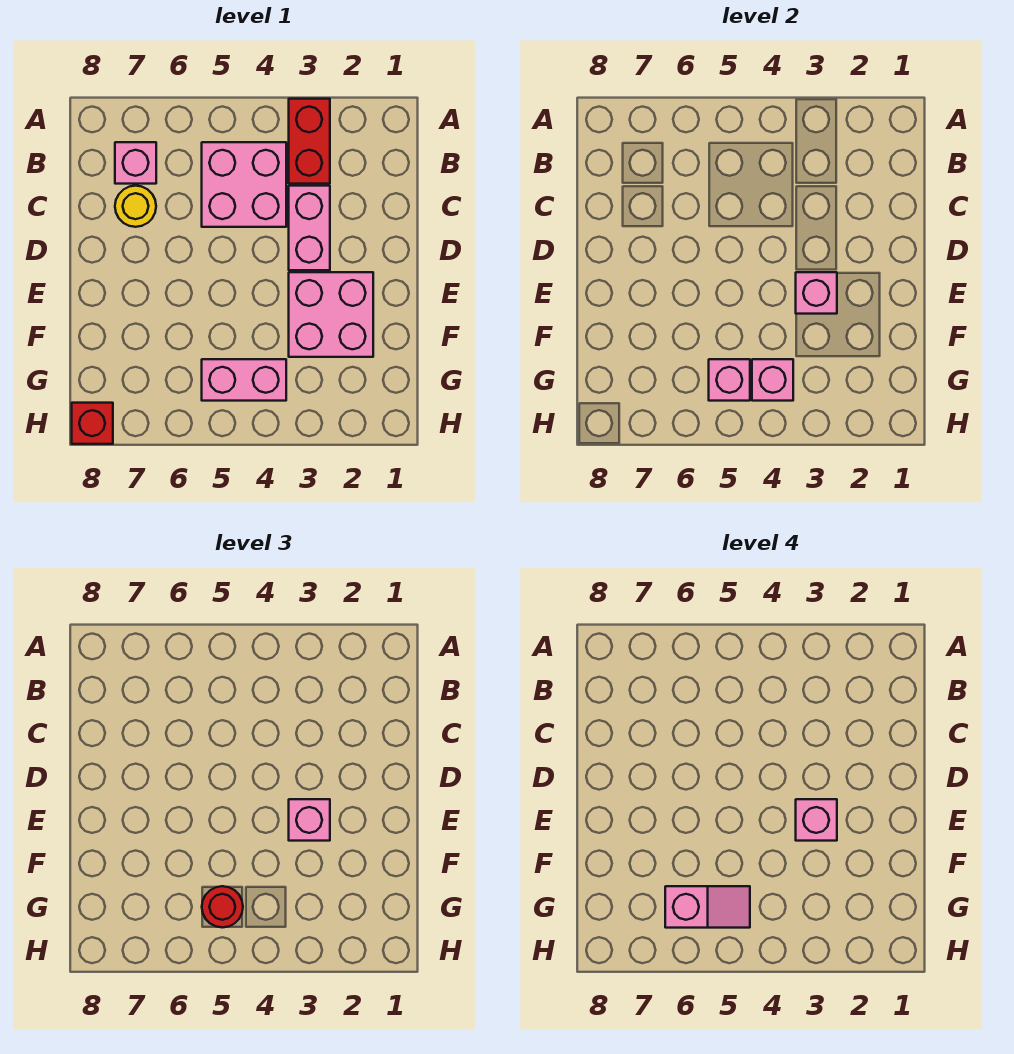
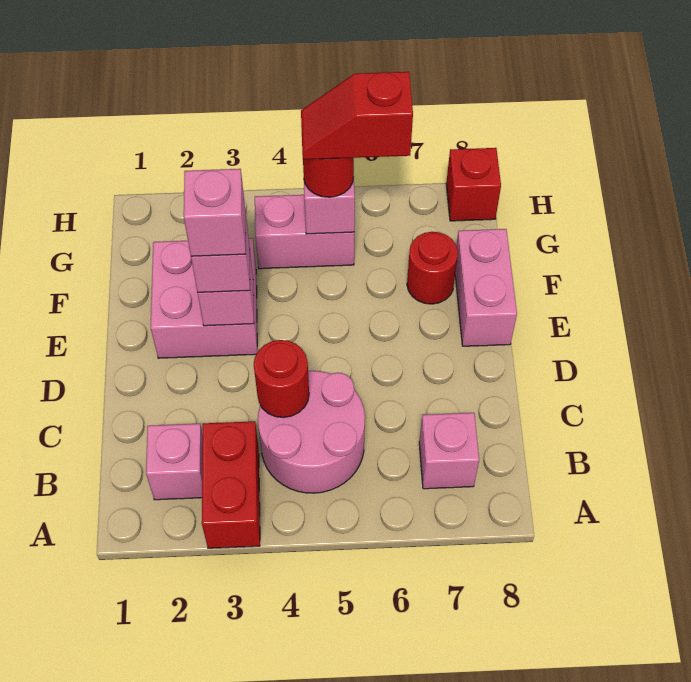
pink brick B4:C5 level 1 -> pink round brick B4:C5 level 1
pink brick C3:D3 level 1 -> pink brick E8:F8 level 1
none -> red round brick C4 level 2
yellow round brick C7 level 1 -> none
none -> red round brick F7 level 1
pink brick G4 level 2 -> pink brick B2 level 1
pink slope G5:G6 level 4 top 6 -> red slope G5:G6 level 4 top 6

